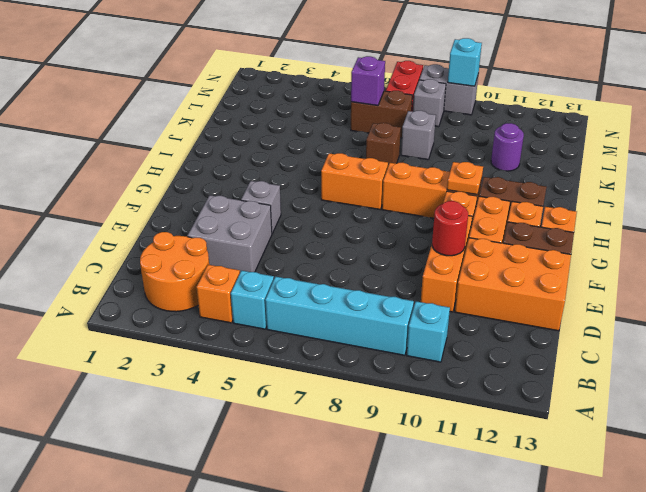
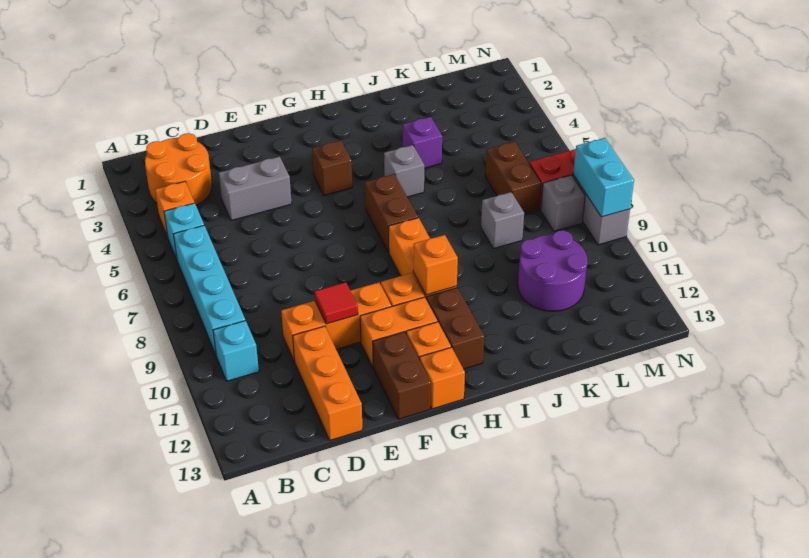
grey brick D3:E4 level 1 -> grey brick D4:E4 level 1
orange brick D11:E13 level 1 -> orange brick D11:D13 level 1
red round brick E10 level 2 -> red tile E10 level 2
grey brick F4 level 1 -> grey brick I5 level 1
orange brick H6:H7 level 1 -> brown brick H6:H7 level 1
orange plate H10 level 2 -> orange brick H10 level 2
brown brick J7 level 1 -> brown brick G4 level 1
purple round brick K11 level 1 -> purple round brick K10:L11 level 1
purple brick L6 level 2 -> purple brick J4 level 1
cyan brick N9 level 2 -> cyan brick N8:N9 level 2

